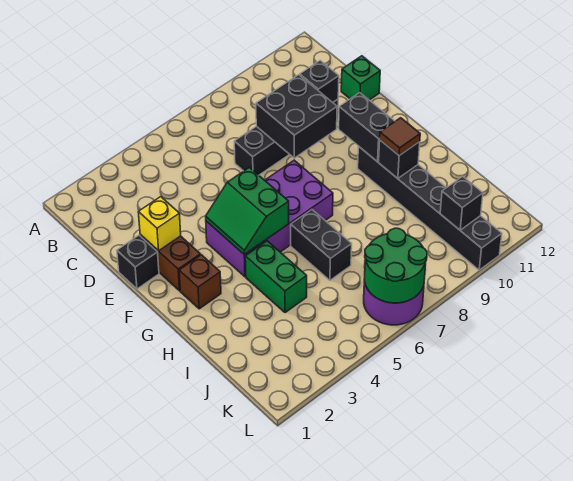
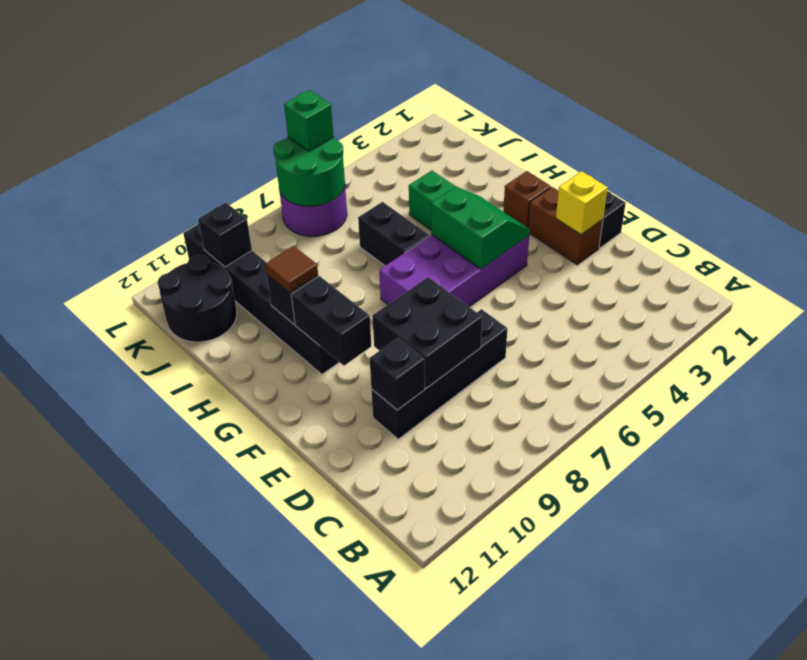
green brick D12 level 1 -> green brick L6 level 3
none -> black round brick J11:K12 level 1

